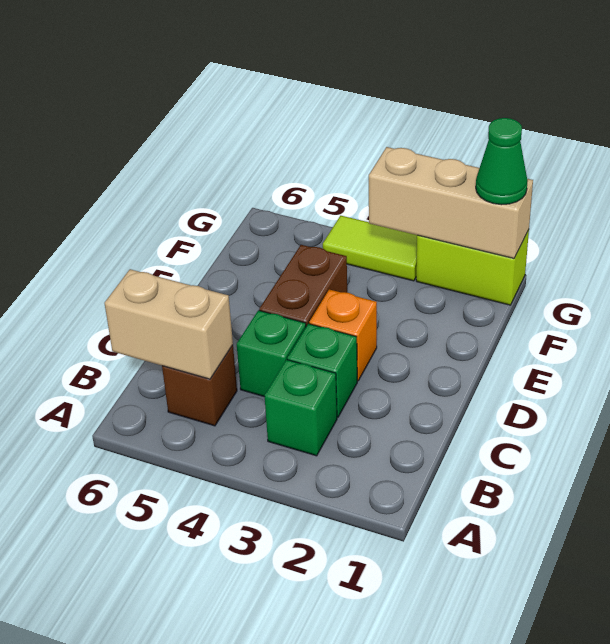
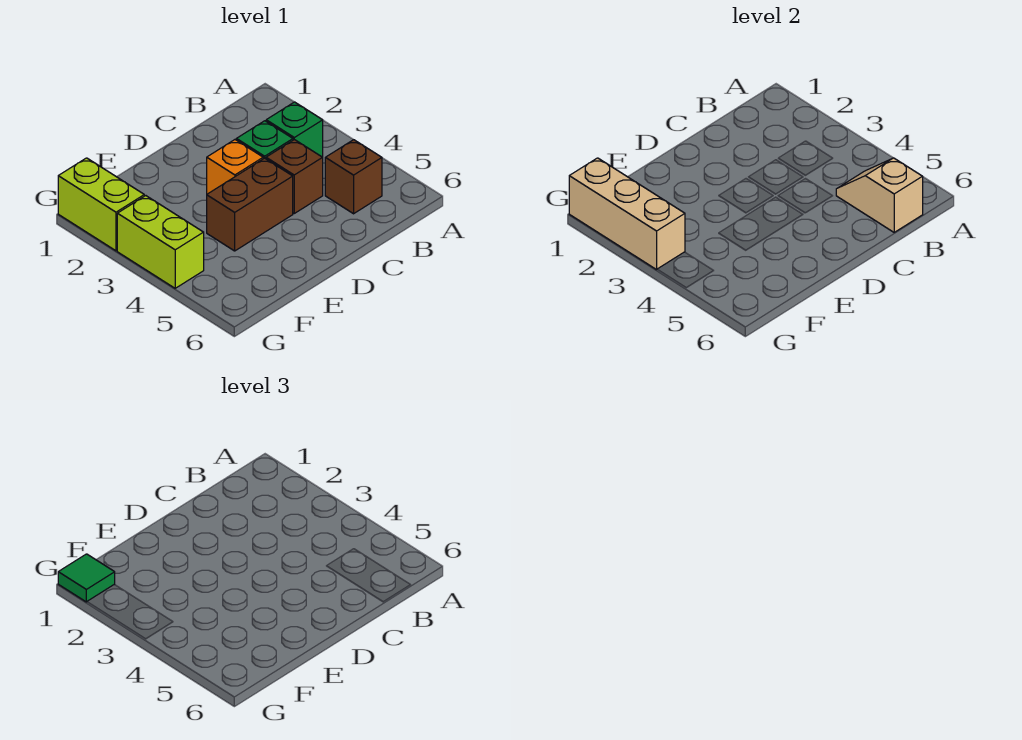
tan brick B5:B6 level 2 -> tan slope B5:B6 level 2 top 6
green brick C4 level 1 -> brown brick C4 level 1
green cone G1 level 3 -> green tile G1 level 3
lime tile G3:G4 level 1 -> lime brick G3:G4 level 1

